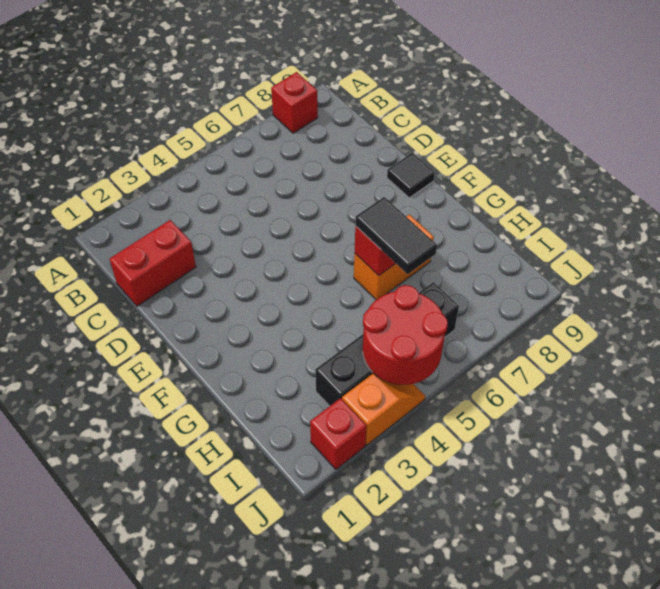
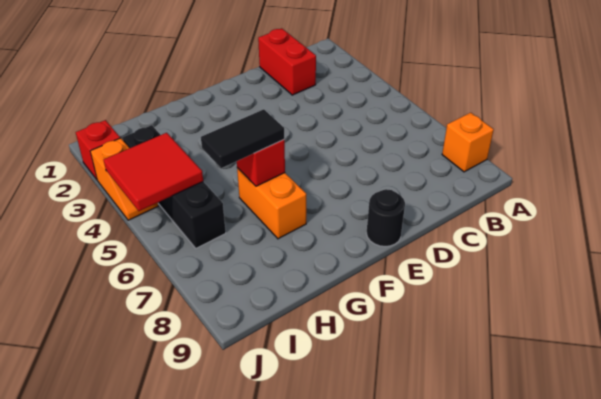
red brick A8 level 1 -> orange brick A8 level 1
black tile E9 level 1 -> black round brick E9 level 1
red round brick I4:J5 level 2 -> red tile I4:J5 level 2

